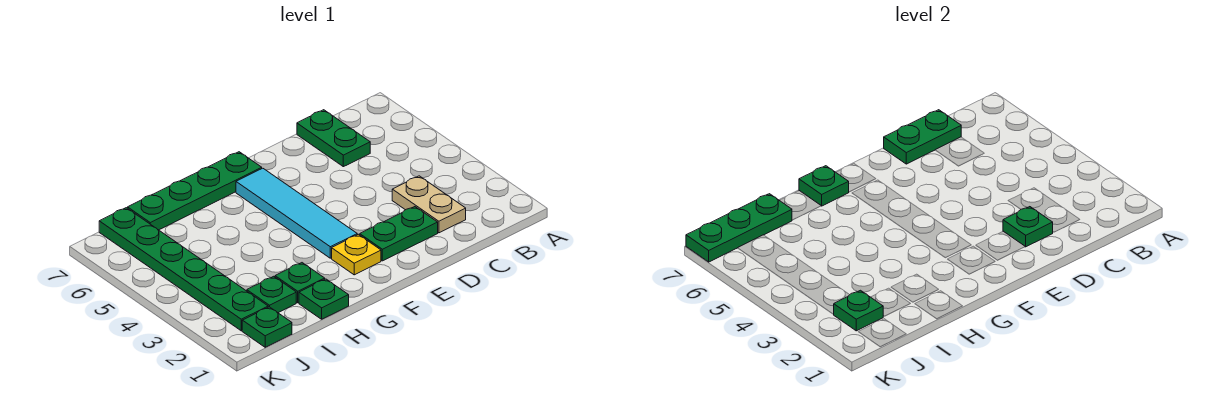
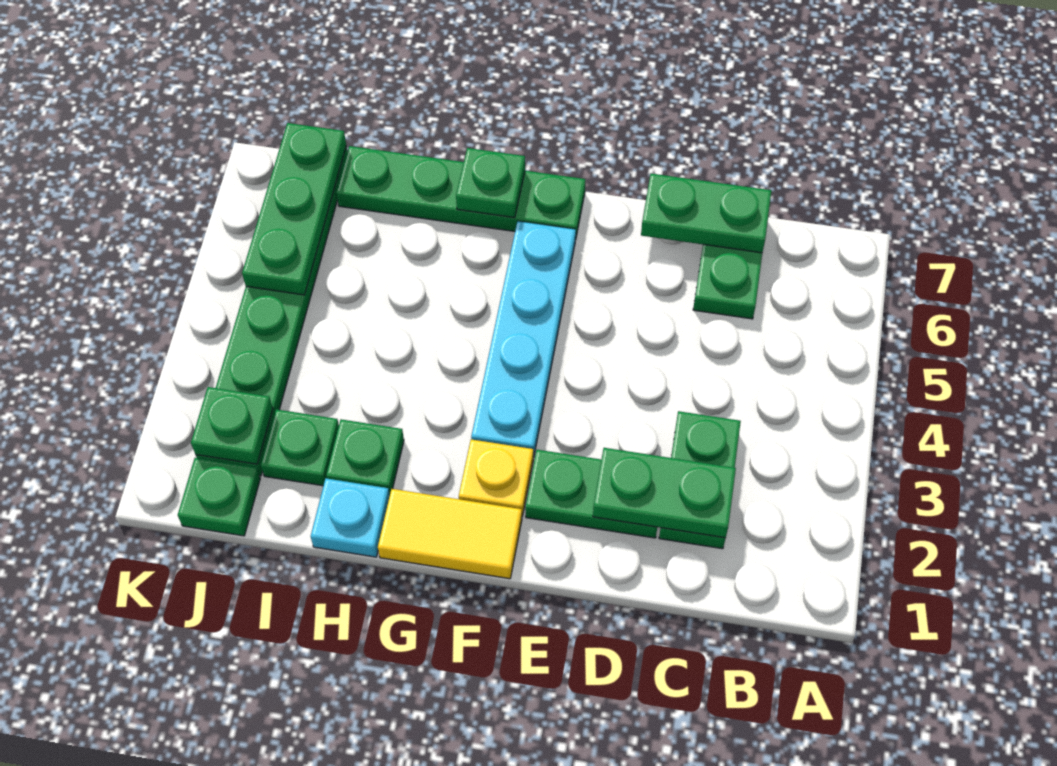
tan plate C2:C3 level 1 -> green plate C2:C3 level 1
green plate D2 level 2 -> green plate C2:D2 level 2
none -> yellow tile F1:G1 level 1
cyan tile F3:F6 level 1 -> cyan plate F3:F6 level 1
green plate H1 level 1 -> cyan plate H1 level 1
green plate I7:K7 level 2 -> green plate J5:J7 level 2

